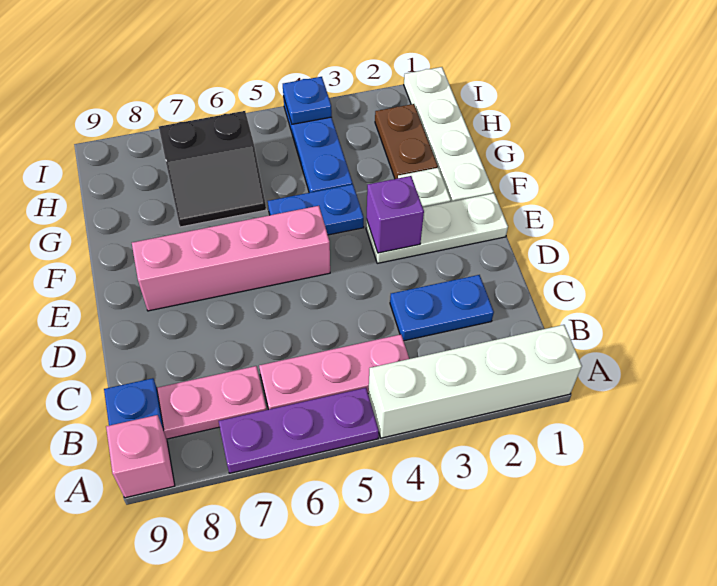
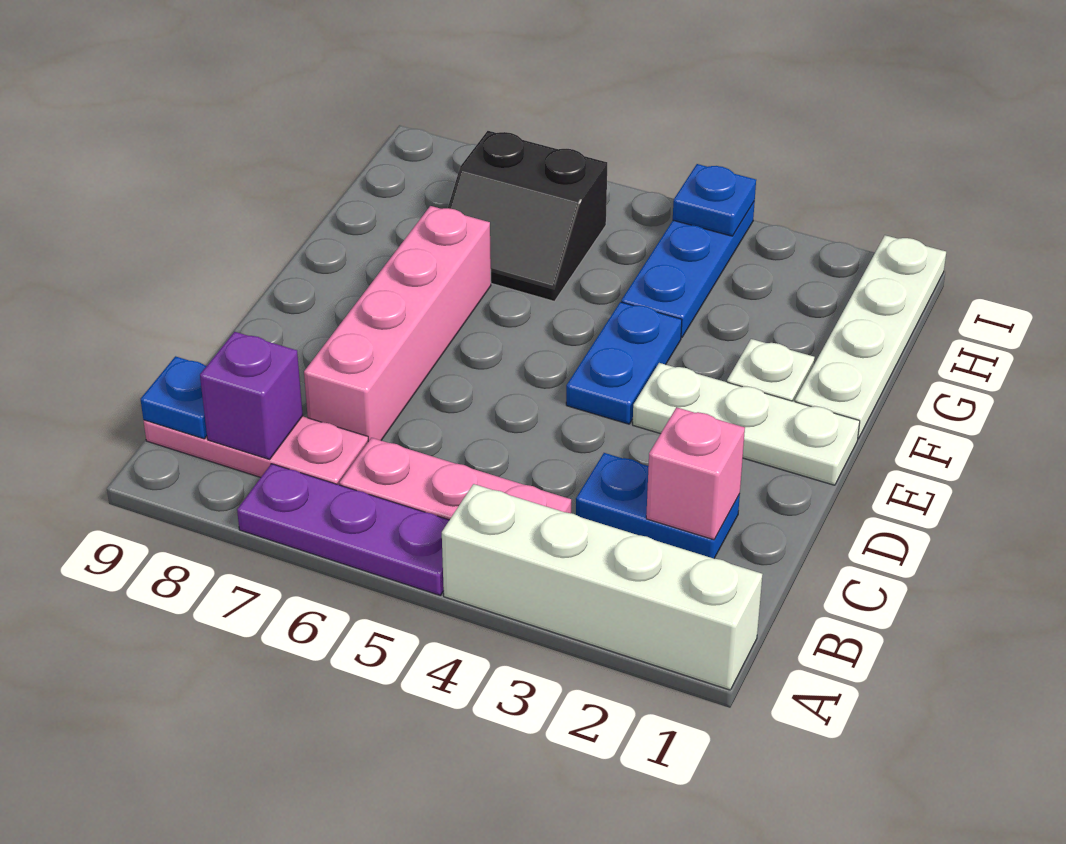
pink brick A9 level 1 -> pink brick C2 level 2
purple brick E3 level 2 -> purple brick B8 level 2
pink brick E5:E8 level 1 -> pink brick C7:F7 level 1
blue plate F4:F5 level 1 -> blue plate E4:F4 level 1
brown plate G2:H2 level 1 -> none

